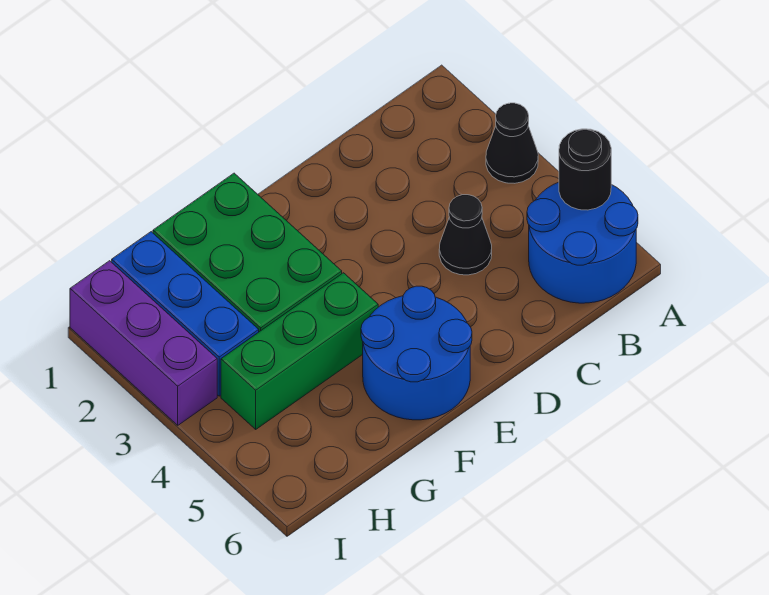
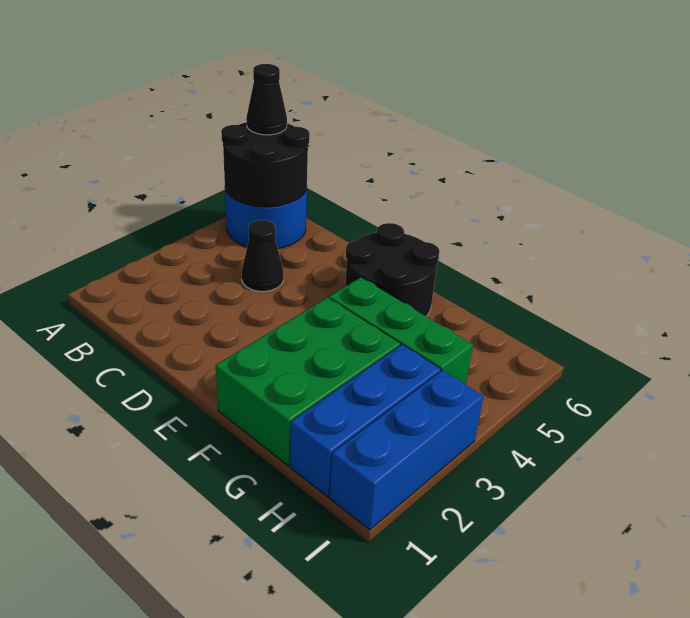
black cone A3 level 1 -> black cone A6 level 3
black round brick A5 level 2 -> black round brick A5:B6 level 2
blue round brick E5:F6 level 1 -> black round brick E5:F6 level 1
purple brick I1:I3 level 1 -> blue brick I1:I3 level 1

